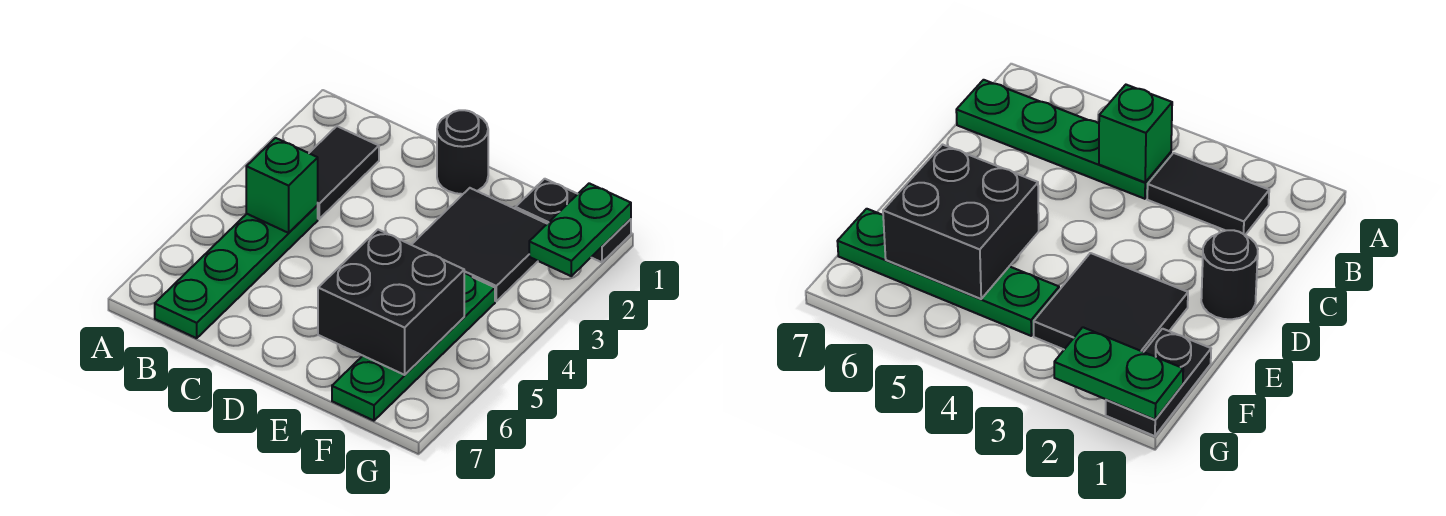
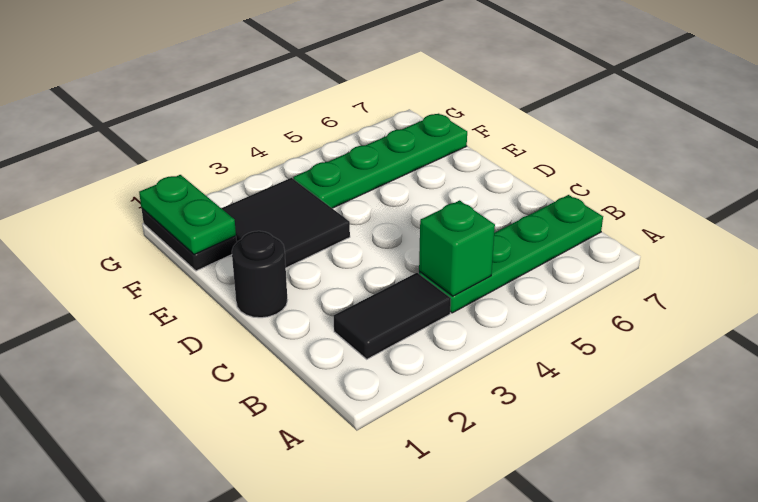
black brick E5:F6 level 2 -> none
green plate G1:G2 level 2 -> green plate F1:G1 level 2

